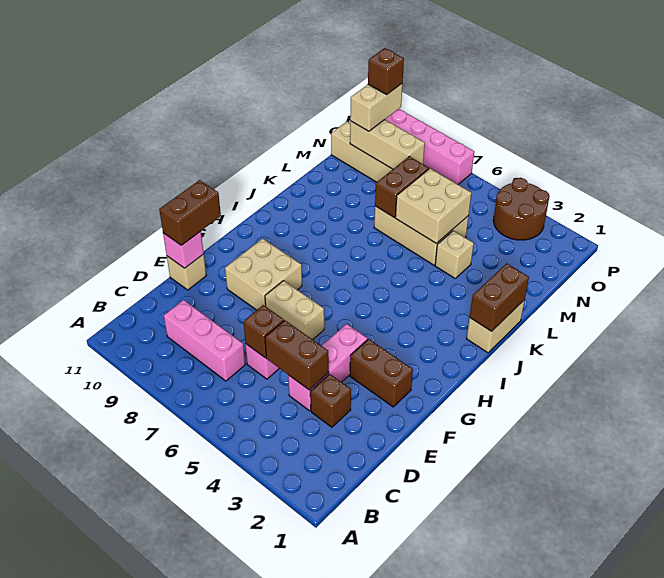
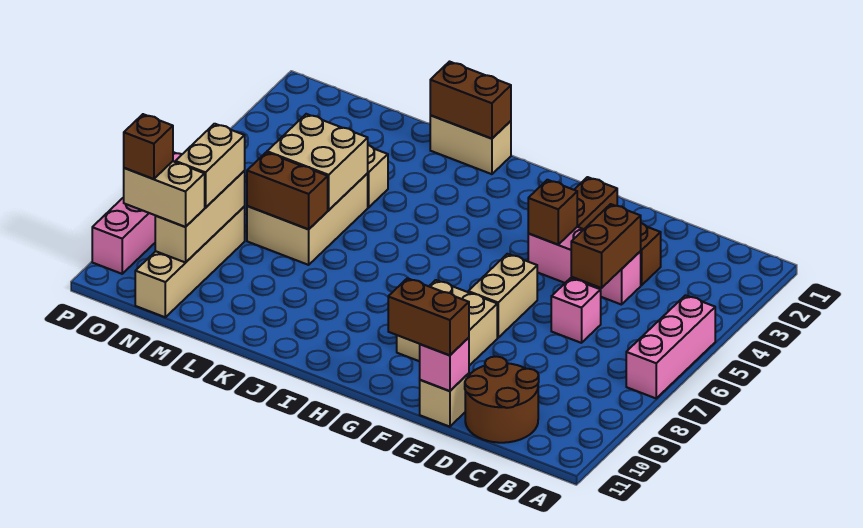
pink brick C7:C9 level 1 -> pink brick A5:A7 level 1
brown brick D6 level 2 -> brown brick F4 level 2
none -> tan brick N8:N9 level 3
brown round brick O3:P4 level 1 -> brown round brick C10:D11 level 1

